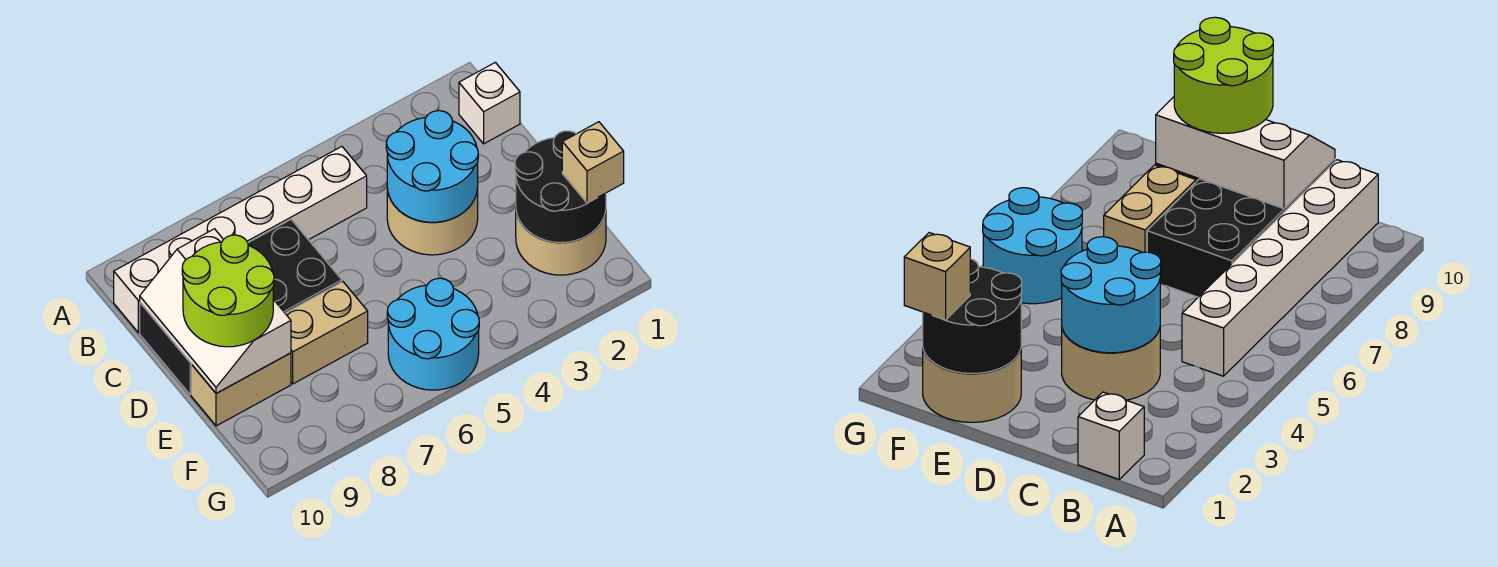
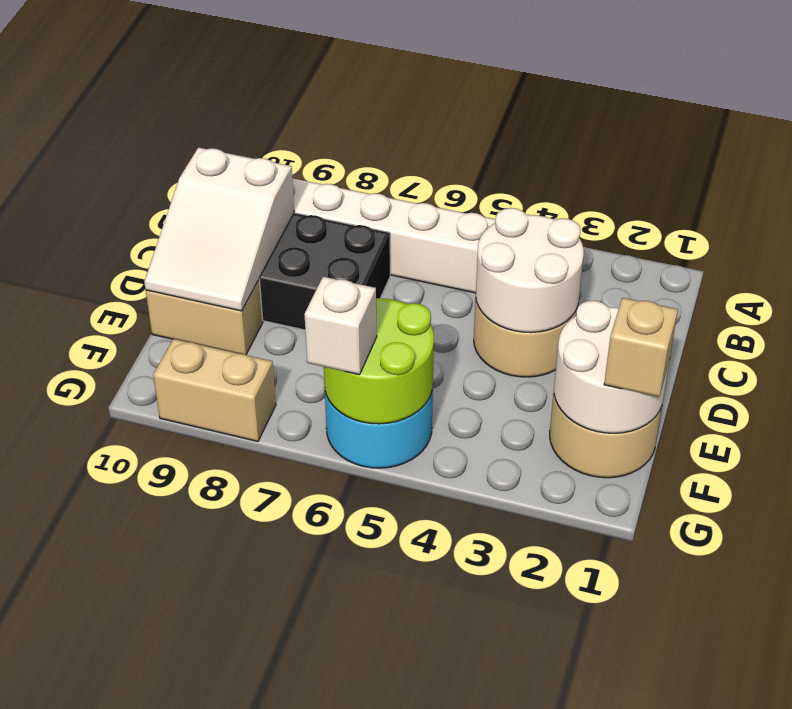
white brick B1 level 1 -> white brick G6 level 3
cyan round brick C3:D4 level 2 -> white round brick C3:D4 level 2
white slope C9:E10 level 2 top 9 -> white slope C9:E10 level 2 top C
lime round brick D9:E10 level 3 -> lime round brick F5:G6 level 2
black round brick E1:F2 level 2 -> white round brick E1:F2 level 2
tan brick E7:E8 level 1 -> tan brick G8:G9 level 1

